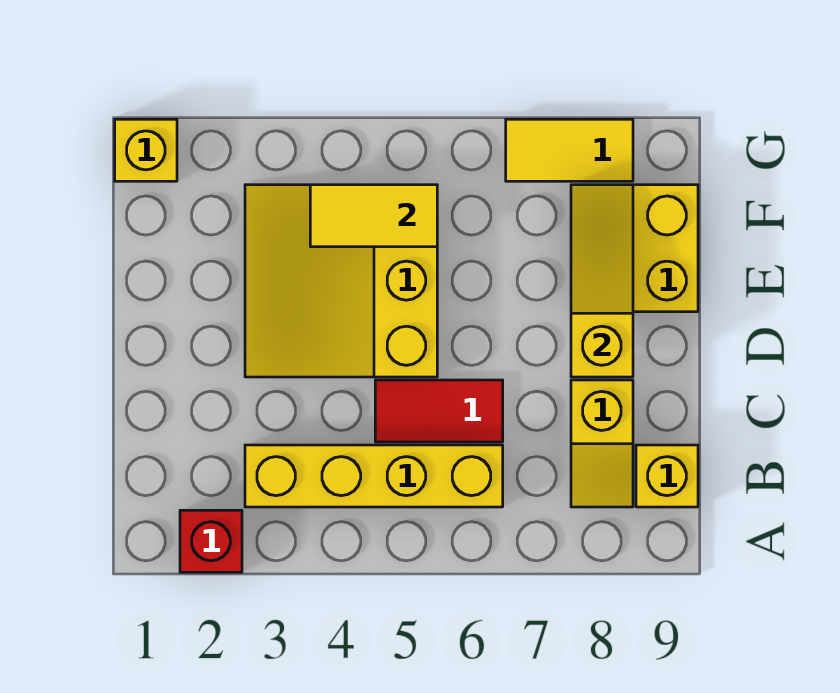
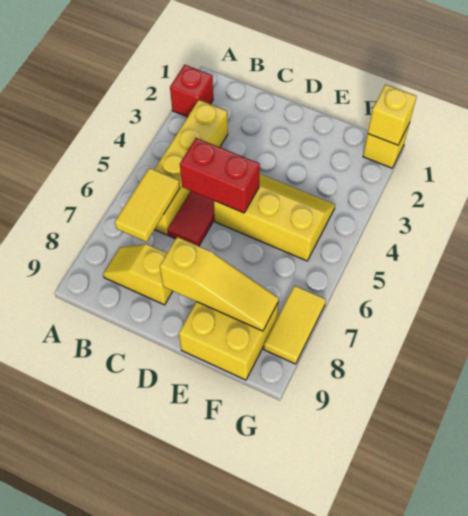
yellow brick B9 level 1 -> yellow brick G1 level 2
none -> red brick C5:D5 level 2
yellow slope D3:F5 level 1 top 5 -> yellow slope D4:F5 level 1 top 5
yellow tile F4:F5 level 2 -> yellow tile B6:B7 level 2

